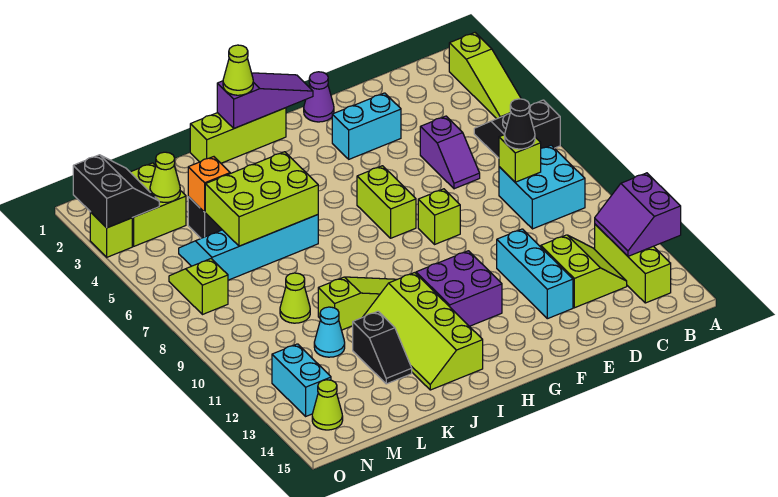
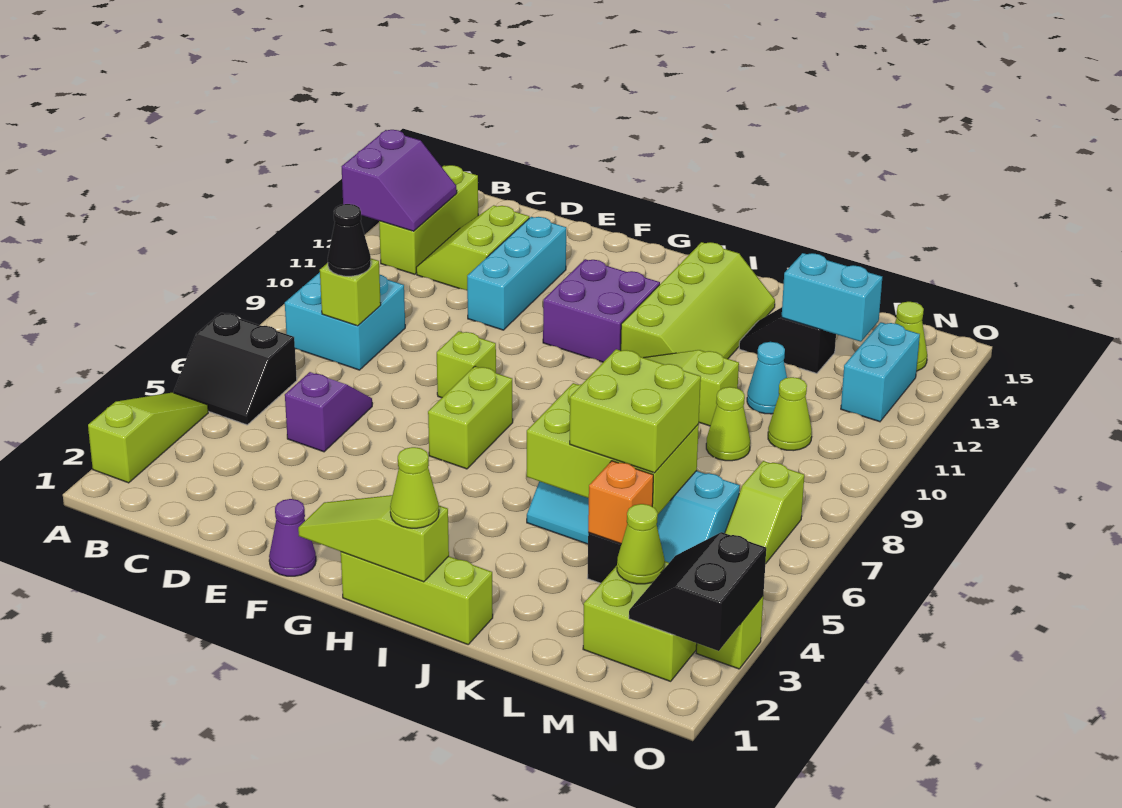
cyan brick E3:F3 level 1 -> cyan brick L13:M13 level 2
purple slope G1:I1 level 2 top I -> lime slope G1:I1 level 2 top I
none -> lime brick K5:L6 level 3
black slope K12:K13 level 1 top 12 -> black slope K13:L13 level 1 top L
none -> lime cone M10 level 1

